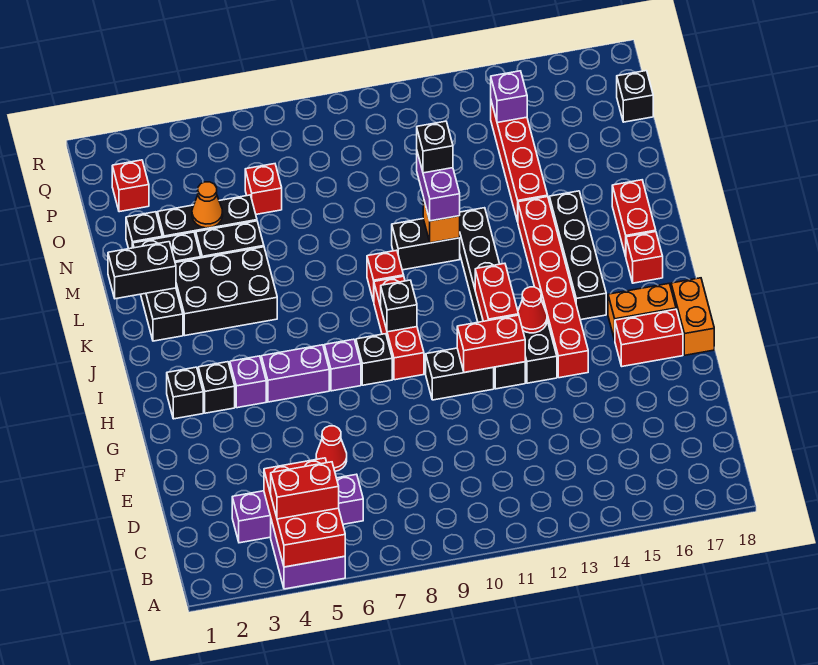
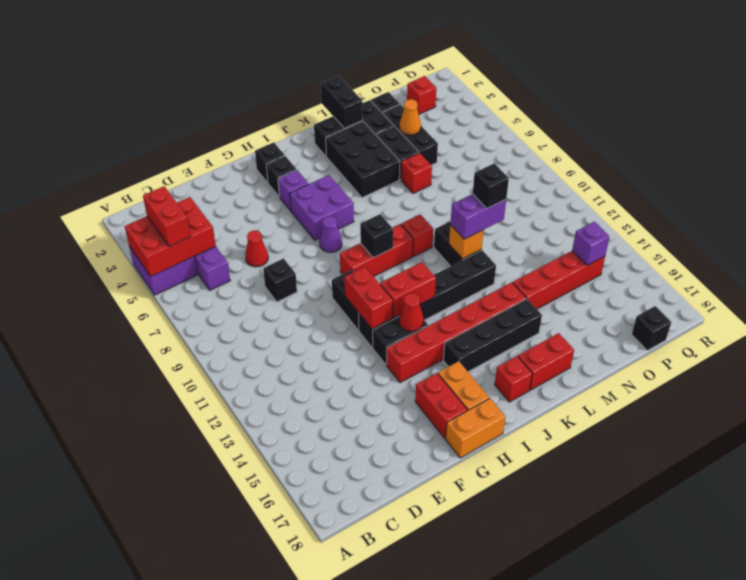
purple brick H5:H6 level 1 -> purple brick H5:I6 level 1
purple brick H7 level 1 -> purple cone H7 level 1
black brick H8 level 1 -> black brick E8 level 1
red brick O6 level 1 -> red brick M6 level 1

